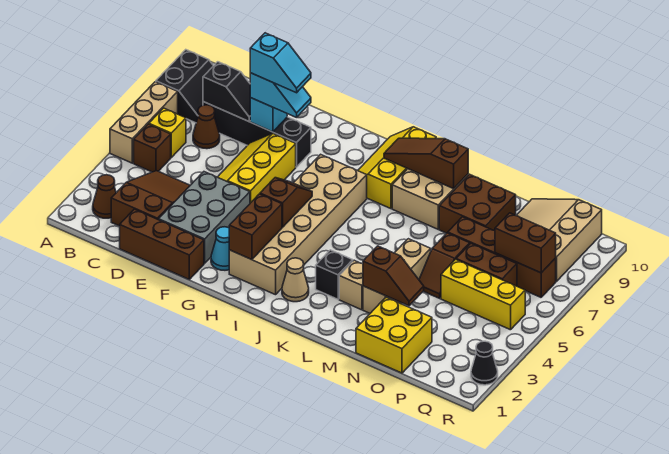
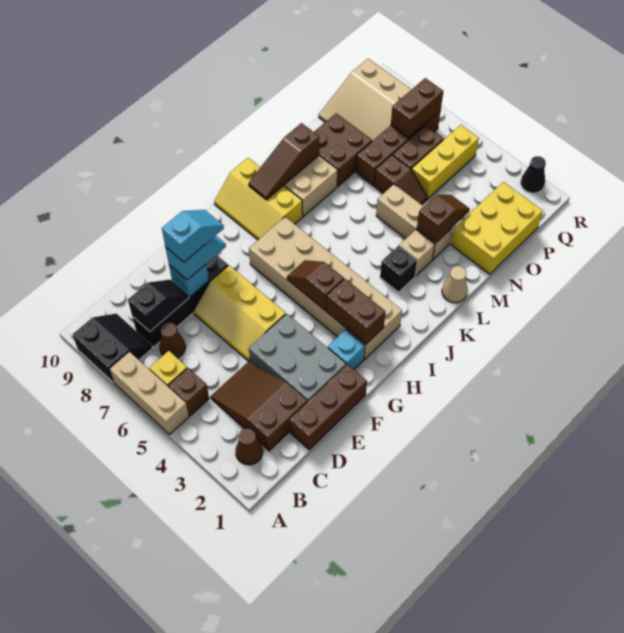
cyan cone G2 level 1 -> cyan brick G2 level 1
tan cone J2 level 1 -> tan cone L1 level 1
yellow brick N1:O2 level 1 -> yellow brick N1:P2 level 1

